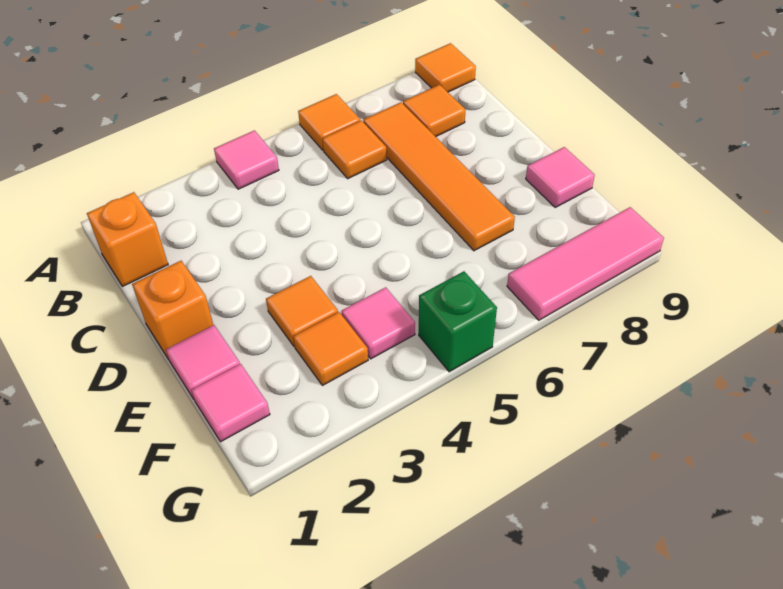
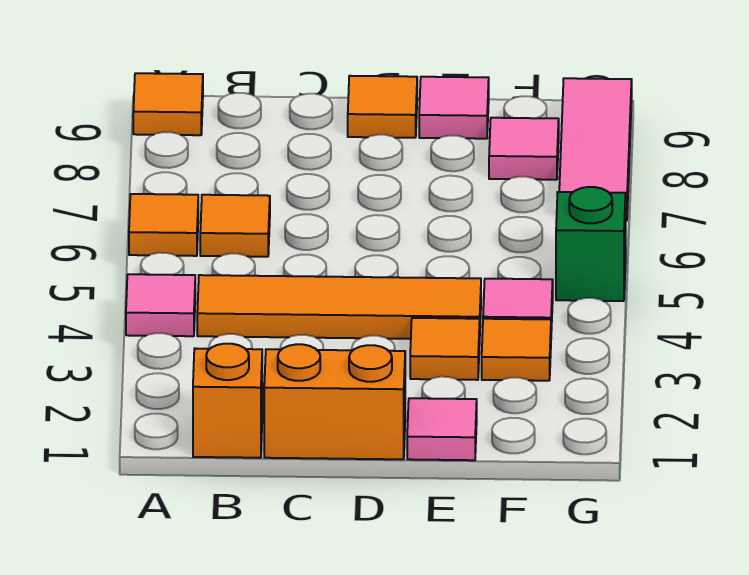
orange tile B7:E7 level 1 -> orange tile B4:E4 level 1
orange tile B8 level 1 -> orange tile D9 level 1
orange brick D1 level 1 -> orange brick C1:D1 level 1
pink tile F1 level 1 -> pink tile F8 level 1

